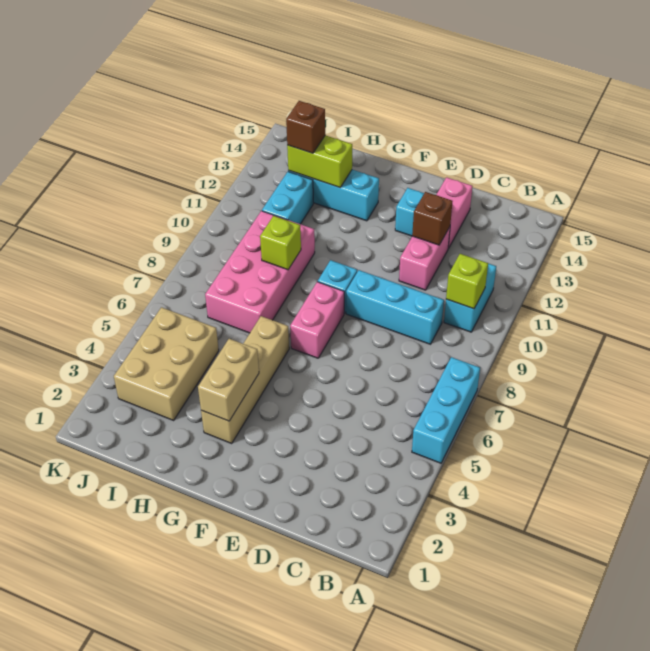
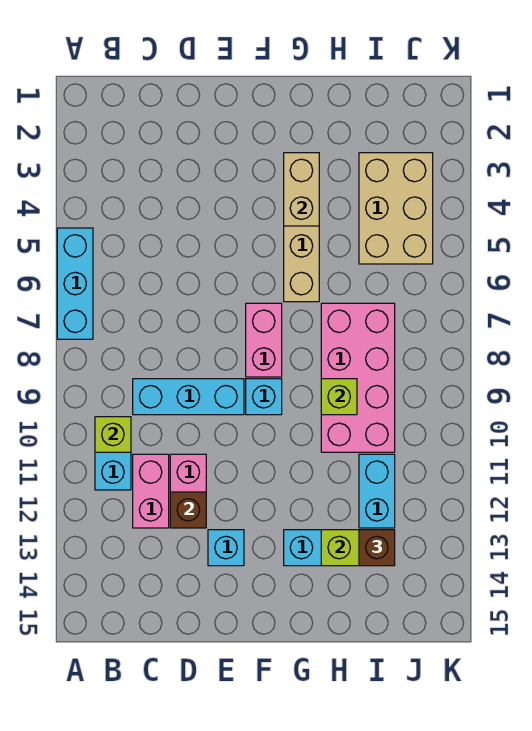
pink brick D13:D14 level 1 -> pink brick C11:C12 level 1

